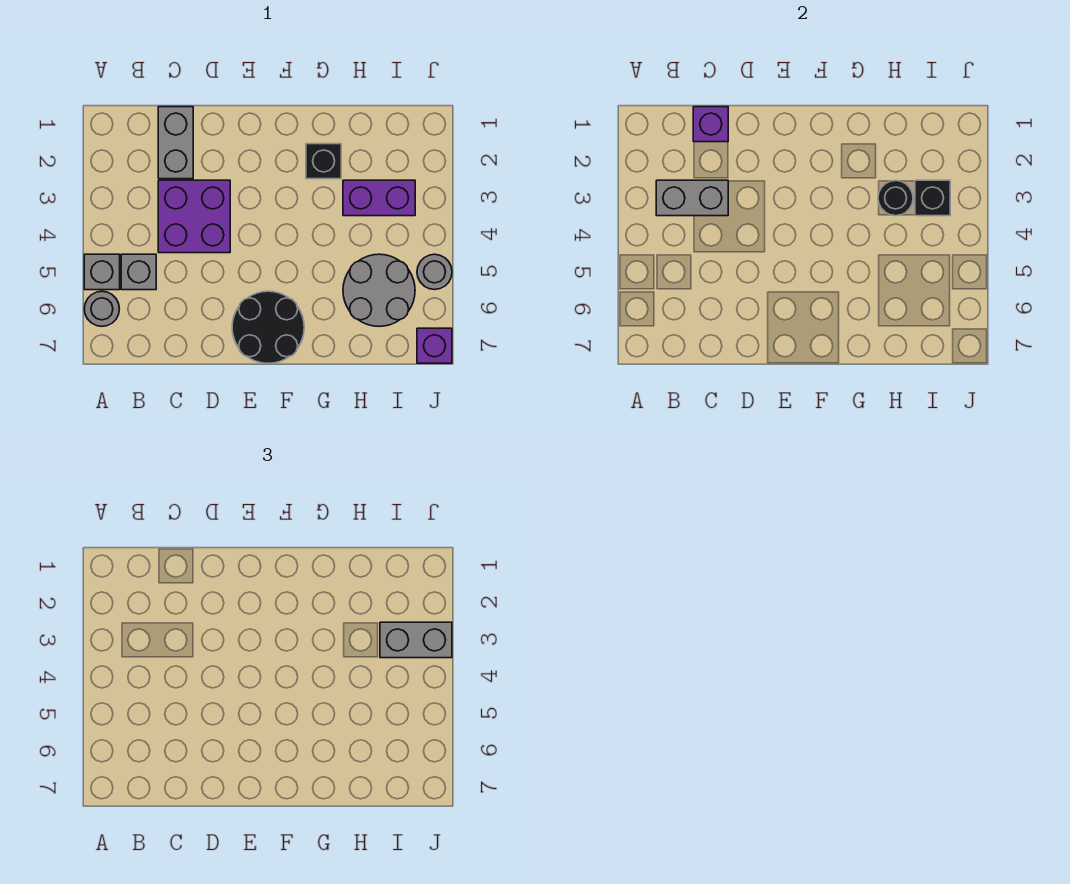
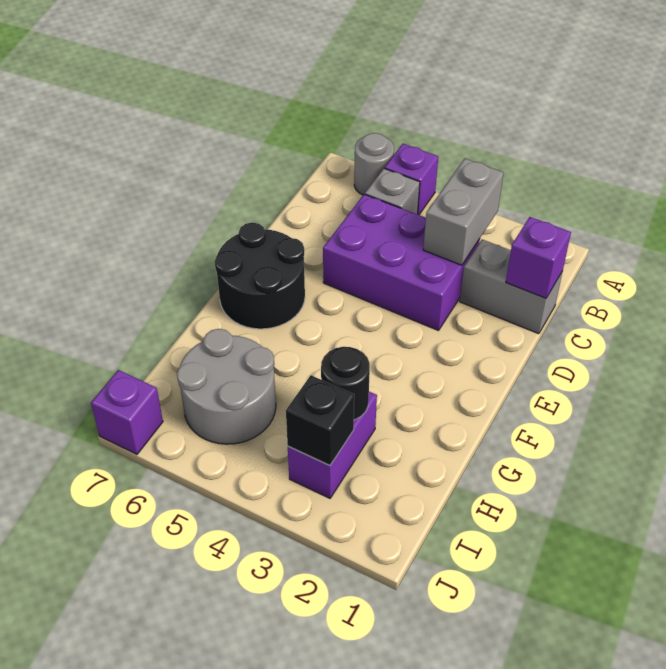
grey brick A5 level 1 -> purple brick A5 level 1
purple brick C3:D4 level 1 -> purple brick C3:D5 level 1
black brick G2 level 1 -> none
grey brick I3:J3 level 3 -> none
grey round brick J5 level 1 -> none

